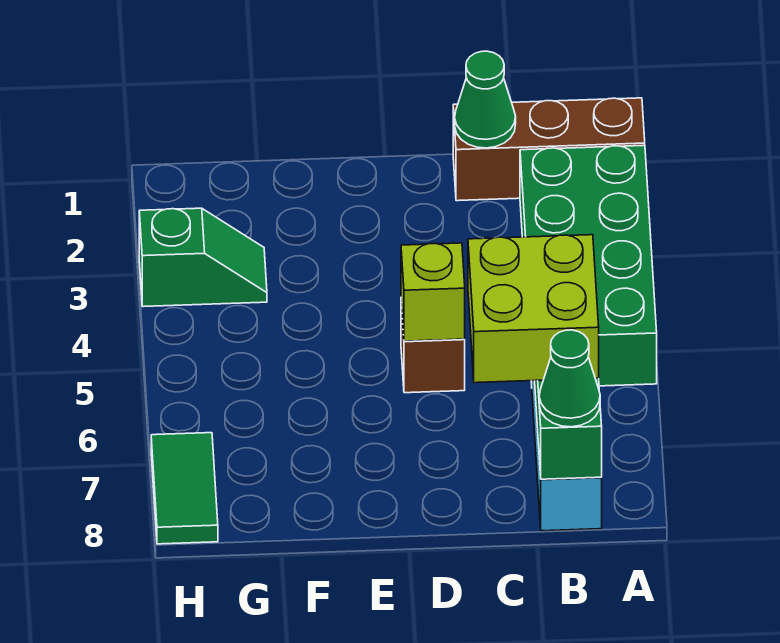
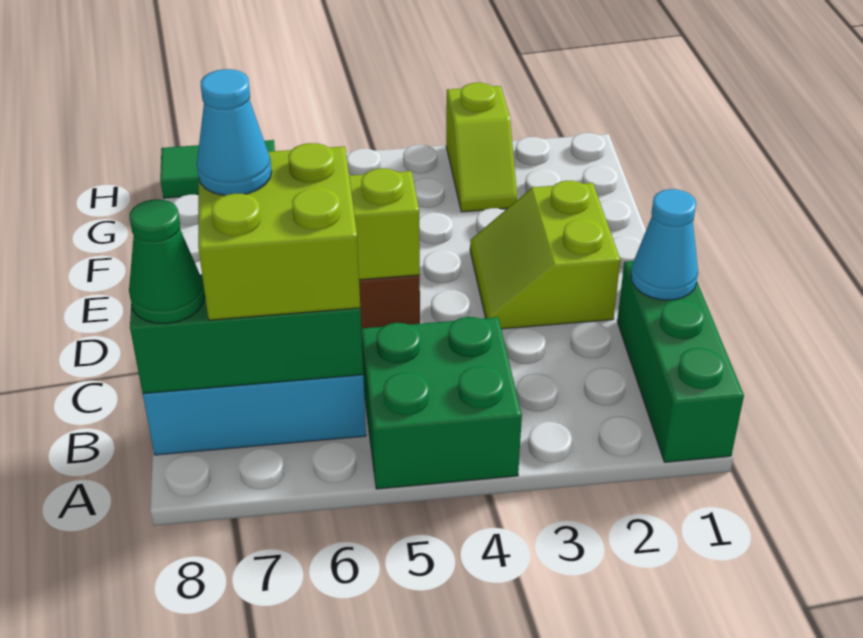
brown brick A1:C1 level 1 -> green brick A1:C1 level 1
green brick A2:B5 level 1 -> green brick A4:B5 level 1
green cone C1 level 2 -> cyan cone C1 level 2
none -> cyan cone C7 level 4
none -> lime slope D2:E3 level 1 top 2
green slope G3:H3 level 1 top H -> lime slope G3:H3 level 1 top H

